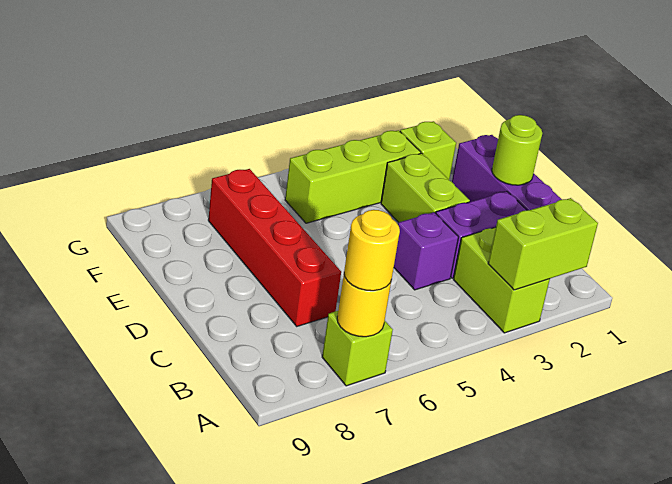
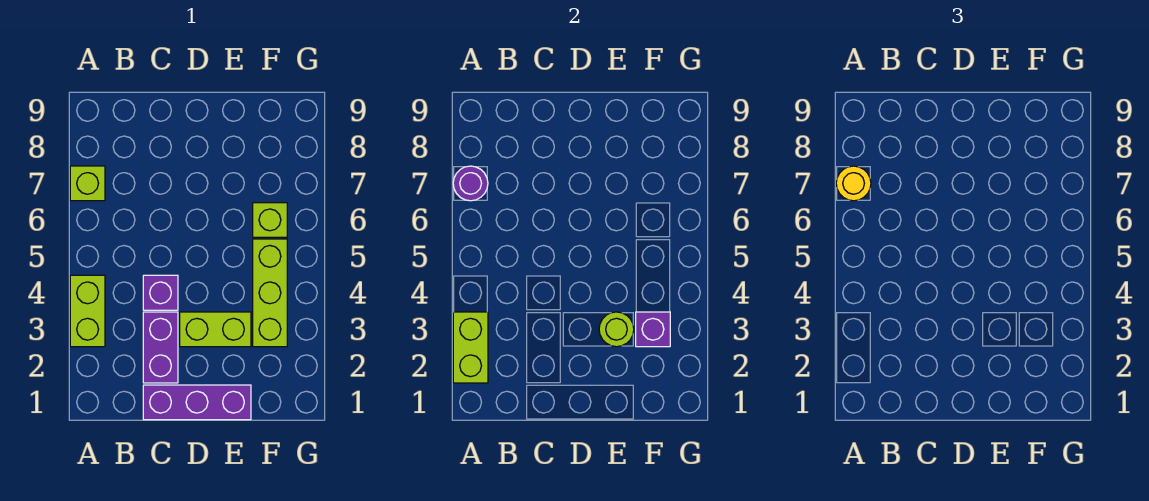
lime brick A3:B3 level 1 -> lime brick A3:A4 level 1
yellow round brick A7 level 2 -> purple round brick A7 level 2
red brick C7:F7 level 1 -> none
lime round brick D1 level 2 -> lime round brick E3 level 2
lime brick F2 level 1 -> lime brick F6 level 1
none -> purple brick F3 level 2

